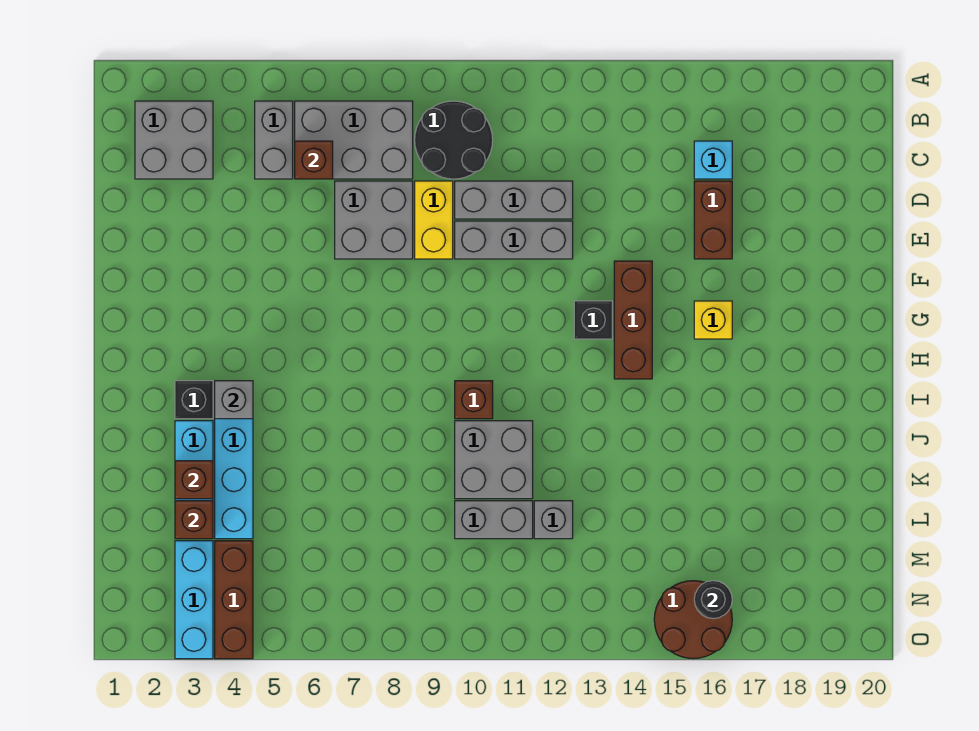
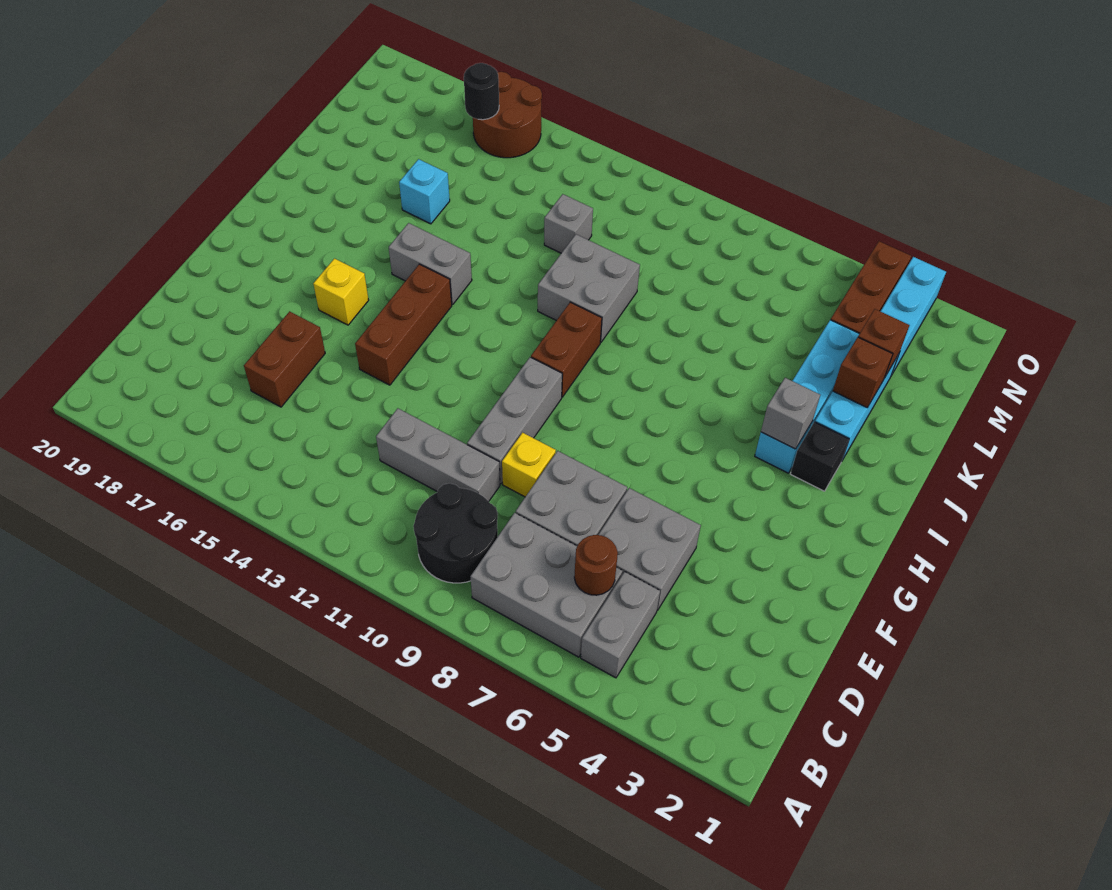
grey brick B2:C3 level 1 -> grey brick D5:E6 level 1
brown brick C6 level 2 -> brown round brick C6 level 2
cyan brick C16 level 1 -> cyan brick K16 level 1
yellow brick D9:E9 level 1 -> yellow brick E9 level 1
grey brick E10:E12 level 1 -> grey brick E10:G10 level 1
black brick G13 level 1 -> none
brown brick I10 level 1 -> brown brick H10:I10 level 1
grey brick L10:L11 level 1 -> grey brick I14:I15 level 1

